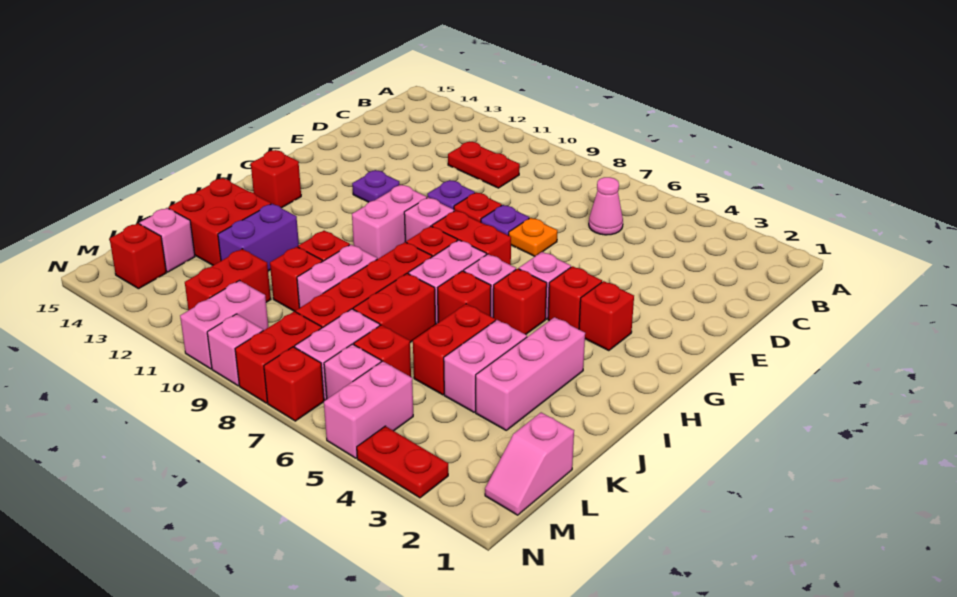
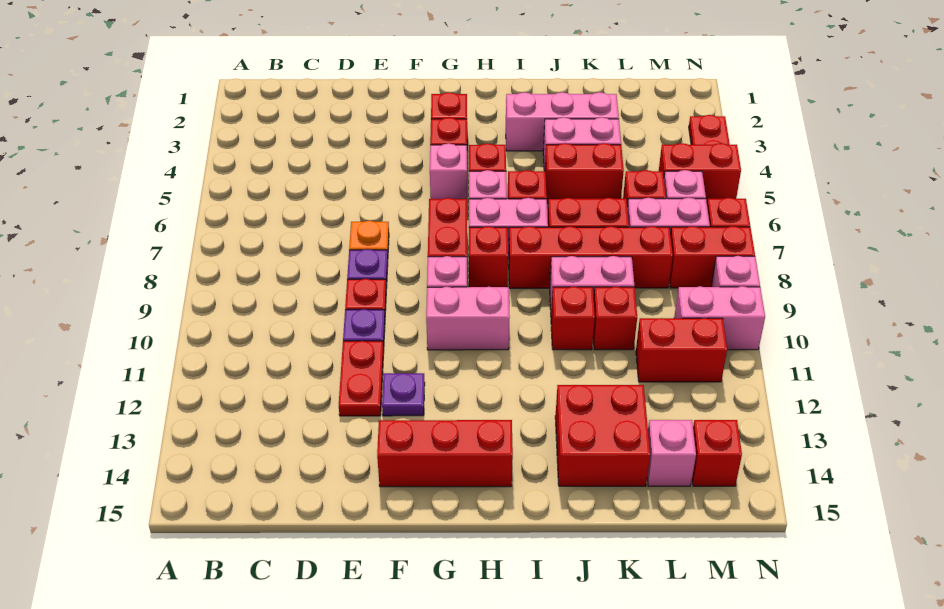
pink cone C6 level 1 -> none
red plate C10:C11 level 1 -> red plate E11:E12 level 1
red brick H14 level 1 -> red brick F14:H14 level 1
purple brick J12:K12 level 1 -> none
pink slope L1:M1 level 1 top L -> none
pink brick M5:N5 level 1 -> red brick M5:N5 level 1

